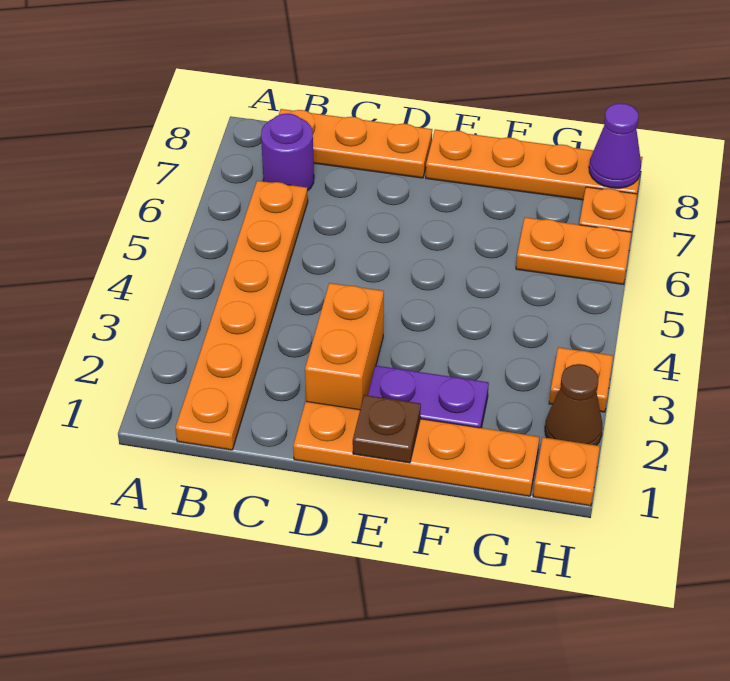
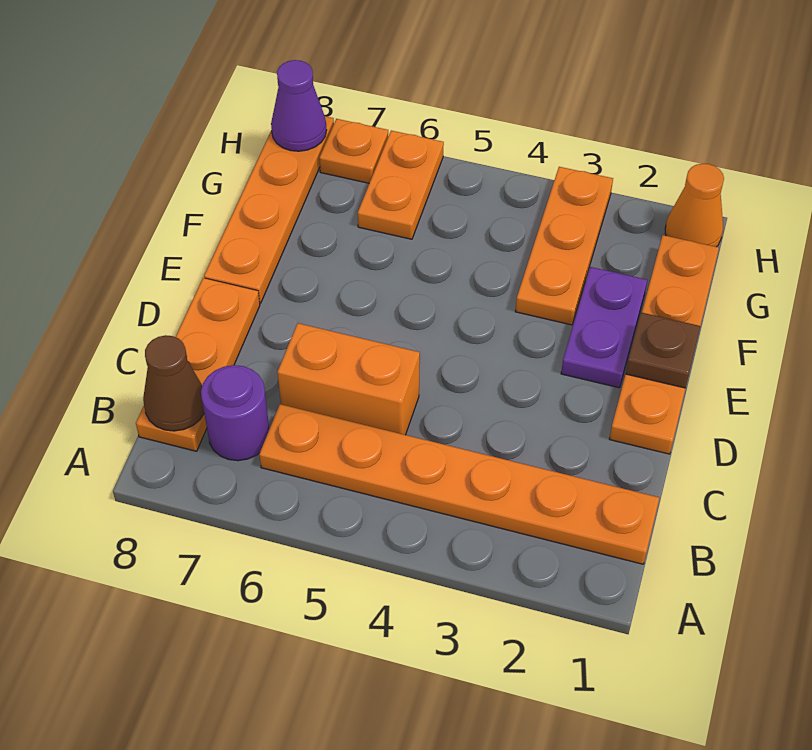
orange brick D2:D3 level 1 -> orange brick C5:C6 level 1
orange plate H1 level 1 -> orange cone H1 level 1
brown cone H2 level 1 -> brown cone B8 level 2
orange plate H3 level 1 -> orange plate F3:H3 level 1

